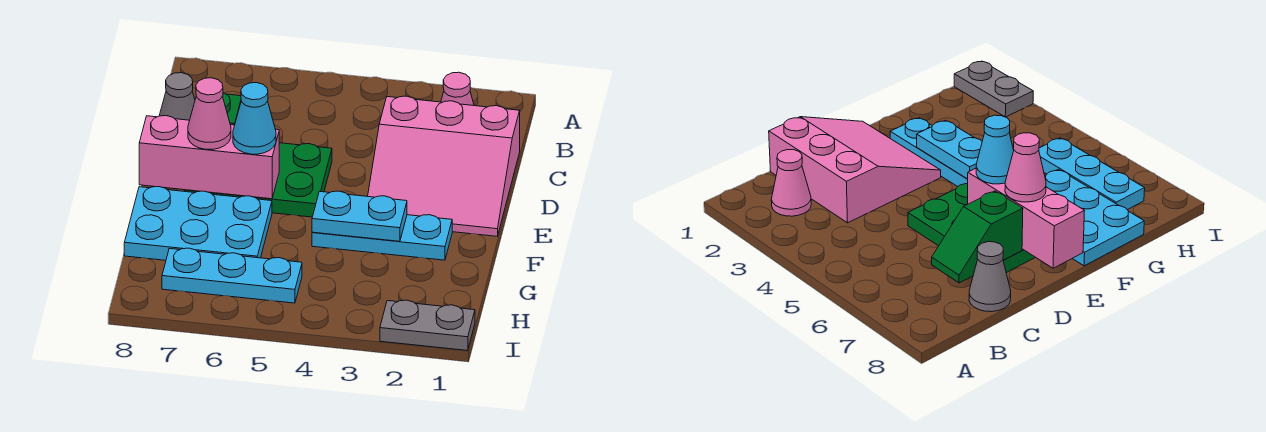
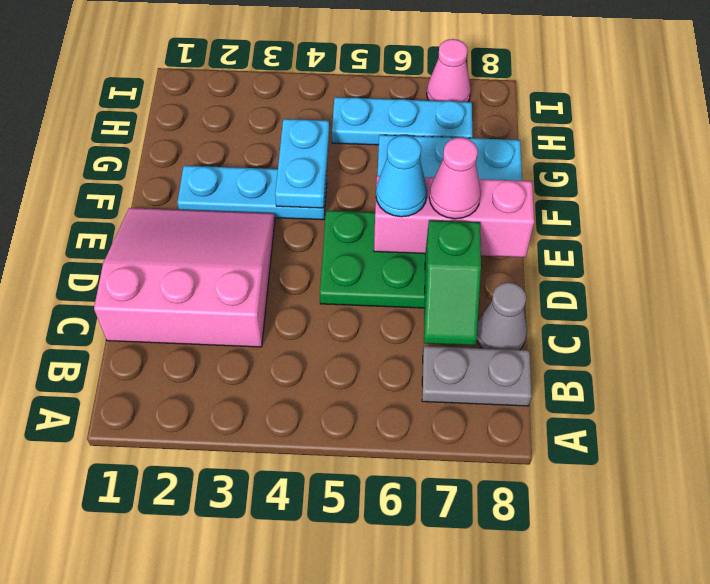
pink cone B2 level 1 -> pink cone I7 level 1
cyan plate F3:F4 level 2 -> cyan plate F4:G4 level 2
grey plate I1:I2 level 1 -> grey plate B7:B8 level 1

